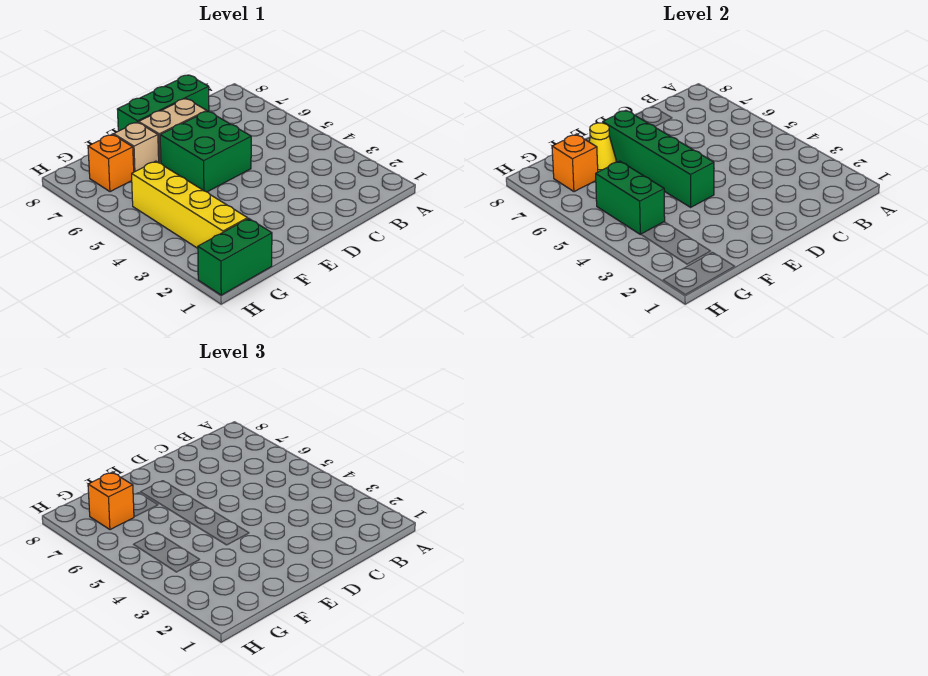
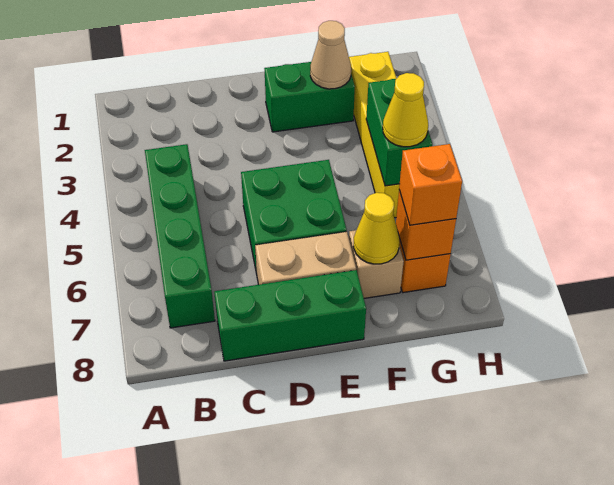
green brick E4:E7 level 2 -> green brick B4:B7 level 1
none -> tan cone F2 level 2
green brick G1:H1 level 1 -> green brick E2:F2 level 1
none -> yellow cone G5 level 3

